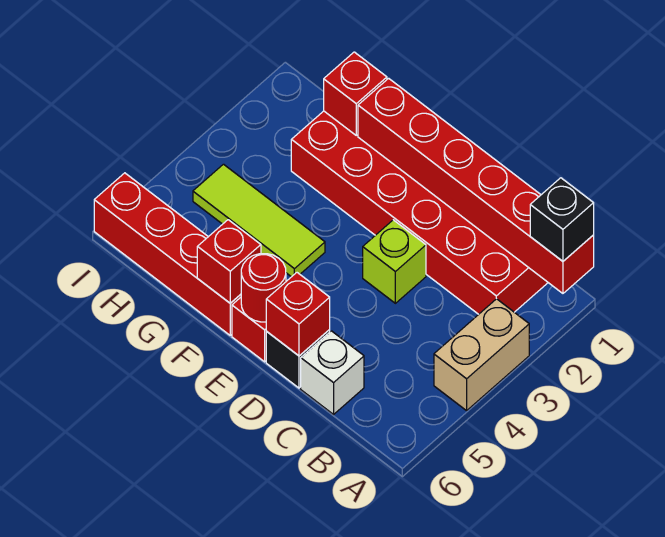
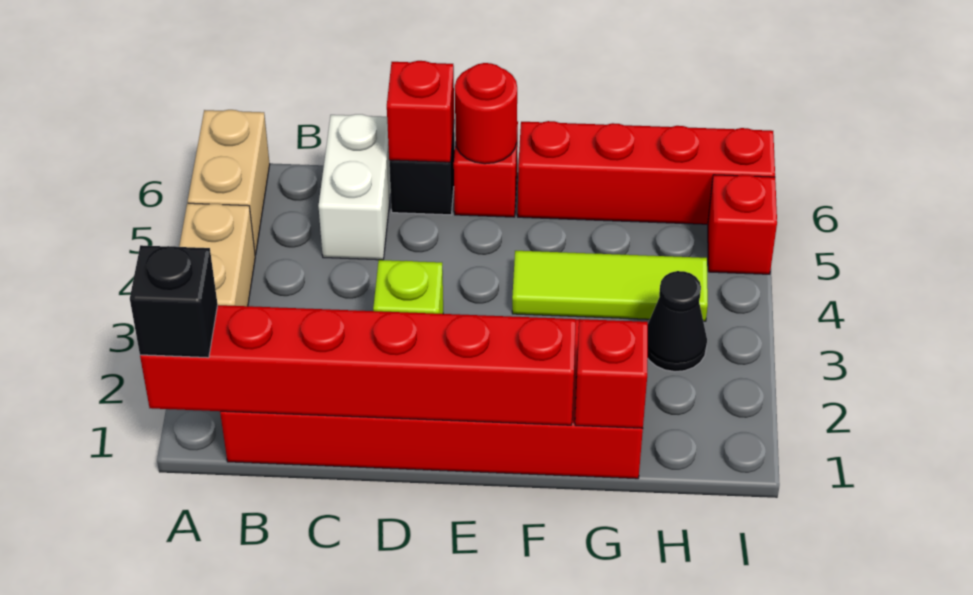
none -> tan brick A5:A6 level 1
white brick C6 level 1 -> white brick C5:C6 level 1
red brick F6 level 2 -> red brick I5 level 1
none -> black cone H3 level 1

